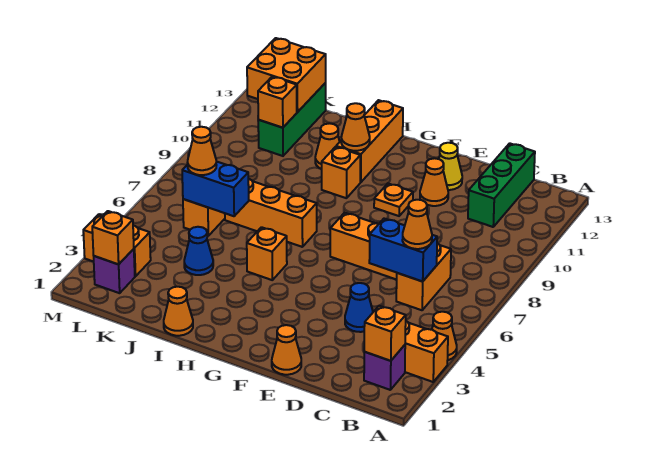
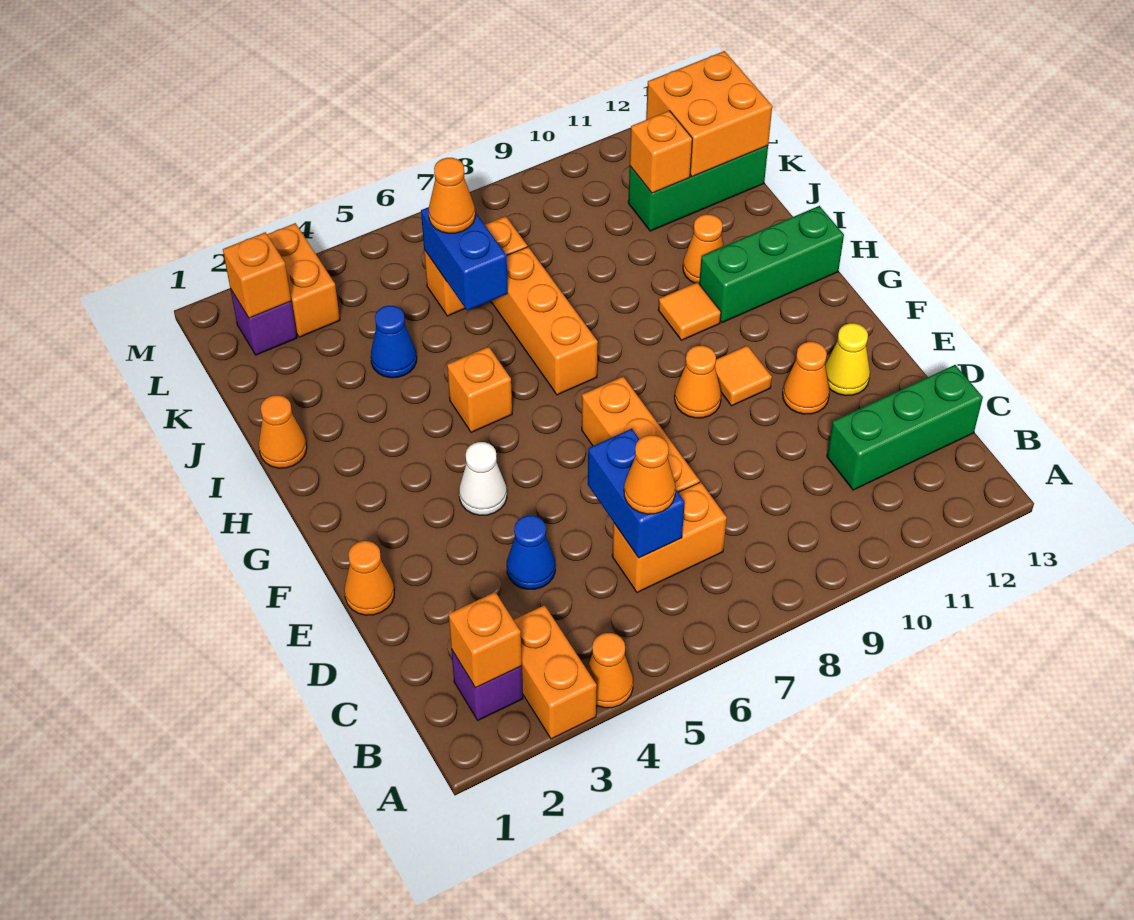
none -> white cone F4 level 1
orange plate F10 level 1 -> orange tile F10 level 1
orange brick H10 level 1 -> orange tile H10 level 1
orange brick H11:H13 level 1 -> green brick H11:H13 level 1
orange cone H11 level 2 -> orange cone F9 level 1

